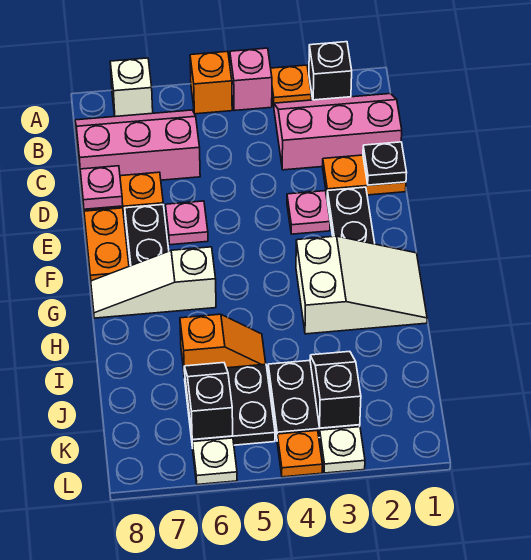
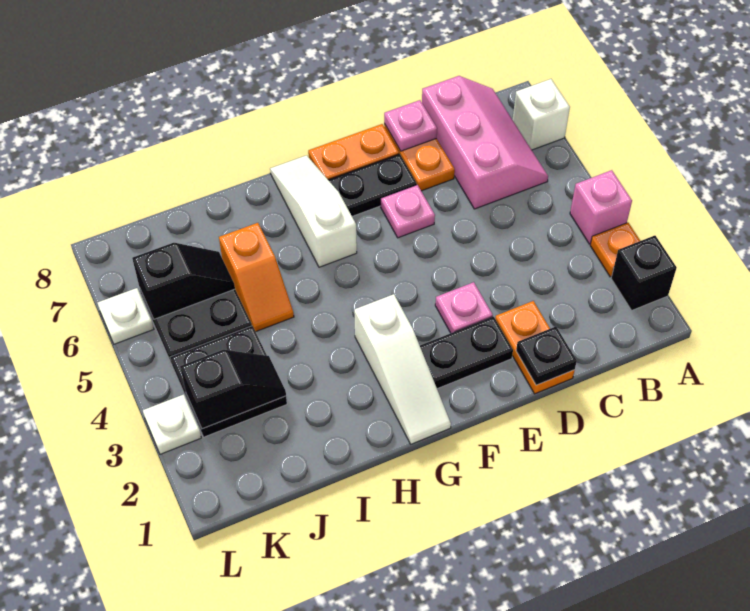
orange brick A5 level 1 -> none
pink slope B1:C3 level 1 top C -> none
white slope G1:H3 level 1 top 3 -> white slope G1:G3 level 1 top 3
orange plate L4 level 1 -> none

